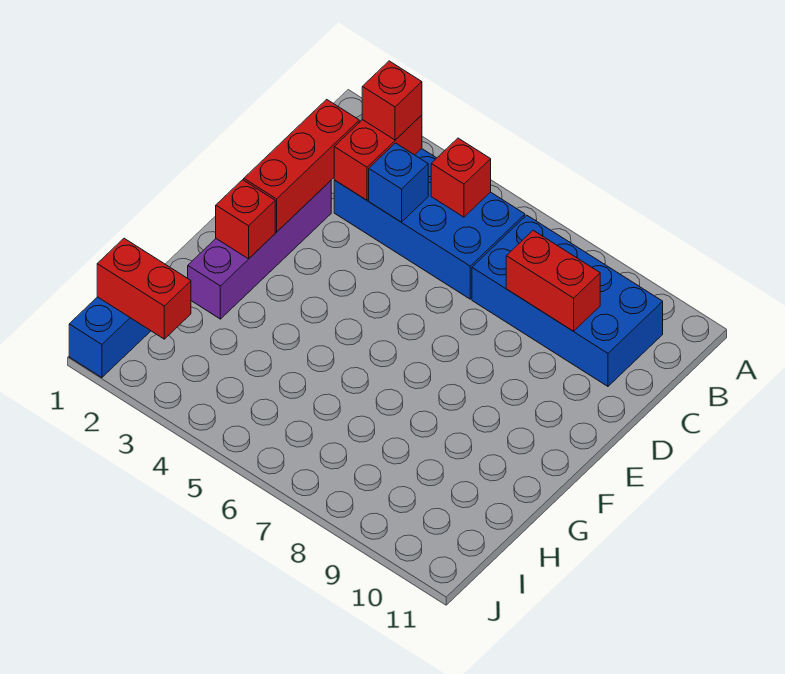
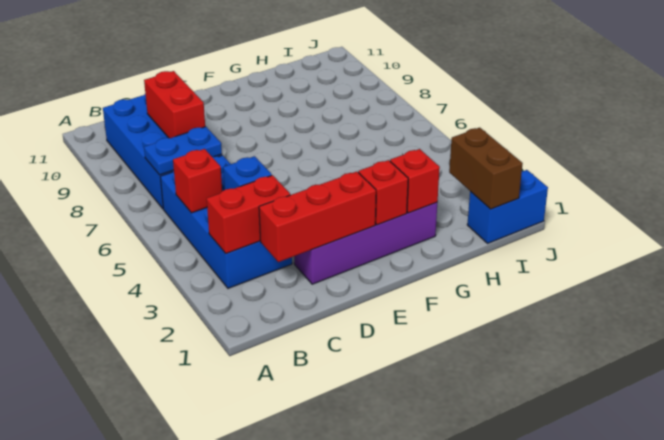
red brick B3 level 3 -> red brick G2 level 2
none -> blue plate B7:C7 level 2
red brick I1:I2 level 2 -> brown brick I1:I2 level 2

